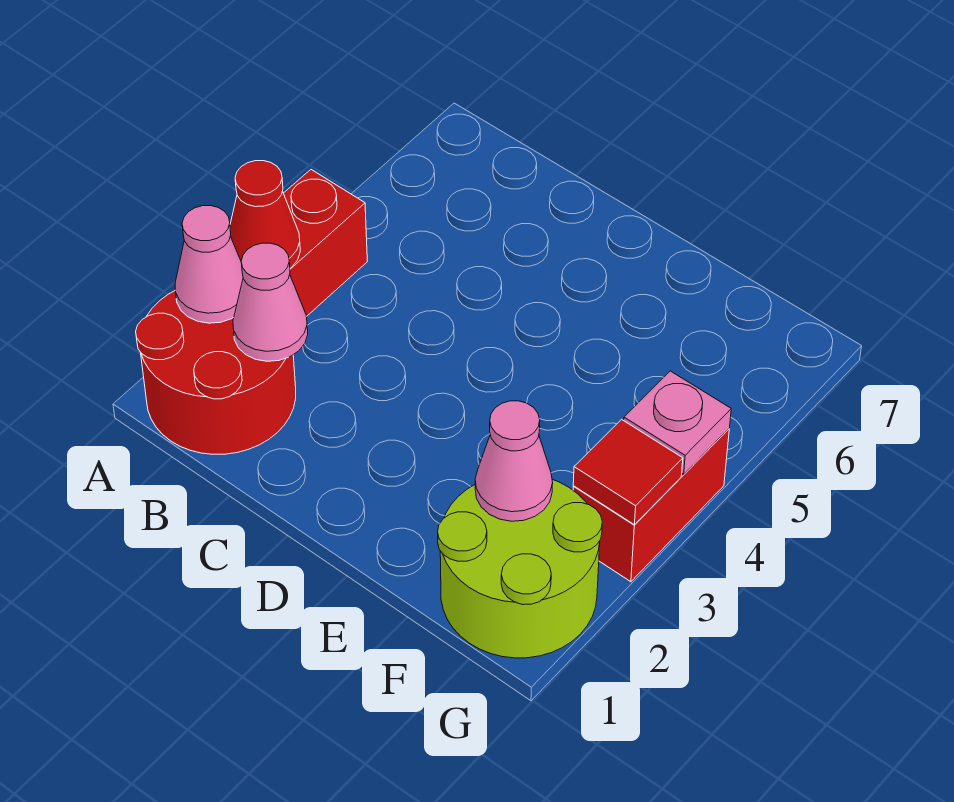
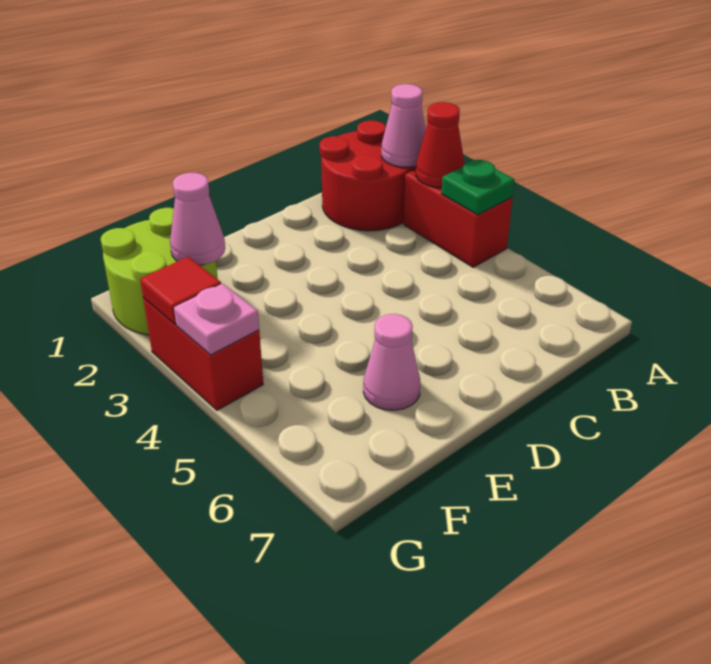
none -> green plate A4 level 2
pink cone B2 level 2 -> pink cone E6 level 1

